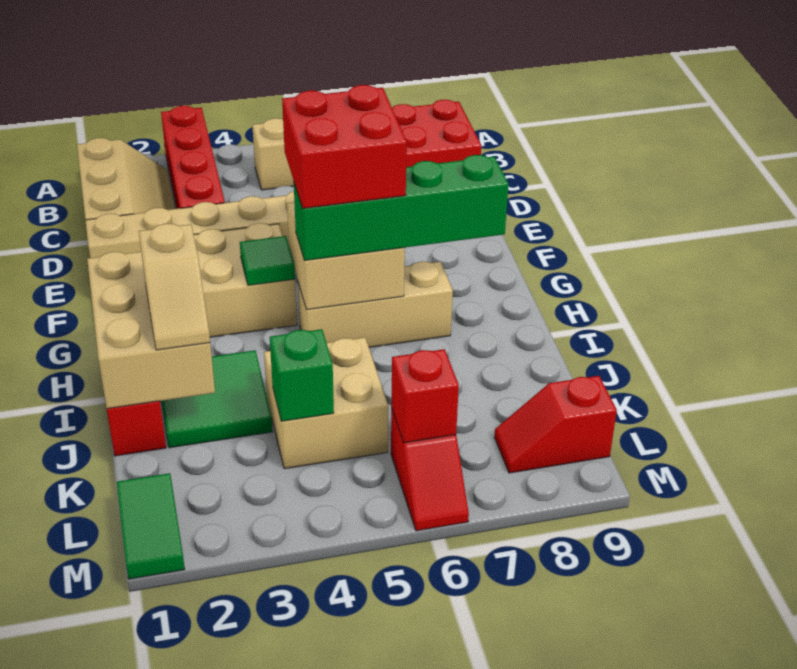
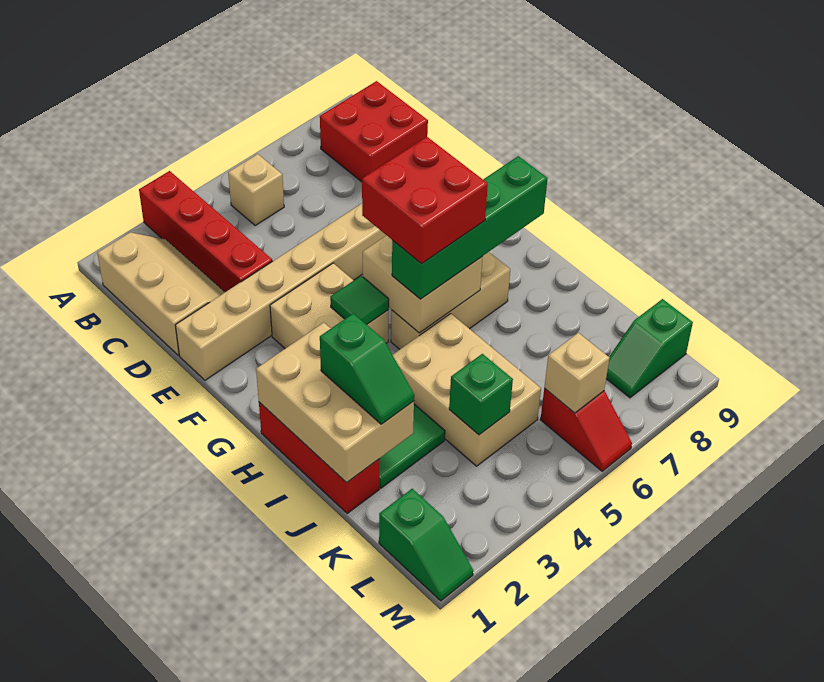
tan slope I2:J2 level 3 top I -> green slope I2:J2 level 3 top I
tan brick J4:K5 level 1 -> tan brick I4:K5 level 1
green tile L1:M1 level 1 -> green slope L1:M1 level 1 top L
red brick L6 level 2 -> tan brick L6 level 2
red slope L8:L9 level 1 top 9 -> green slope L8:L9 level 1 top 9

